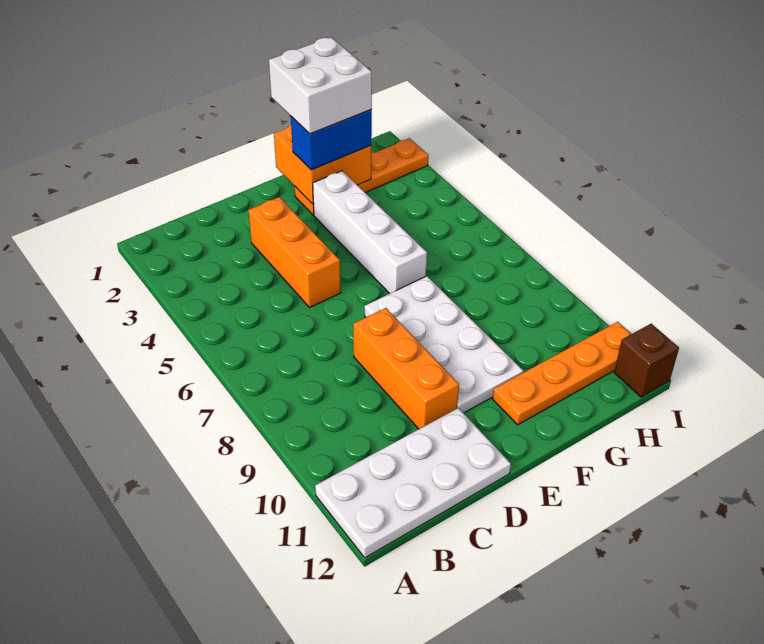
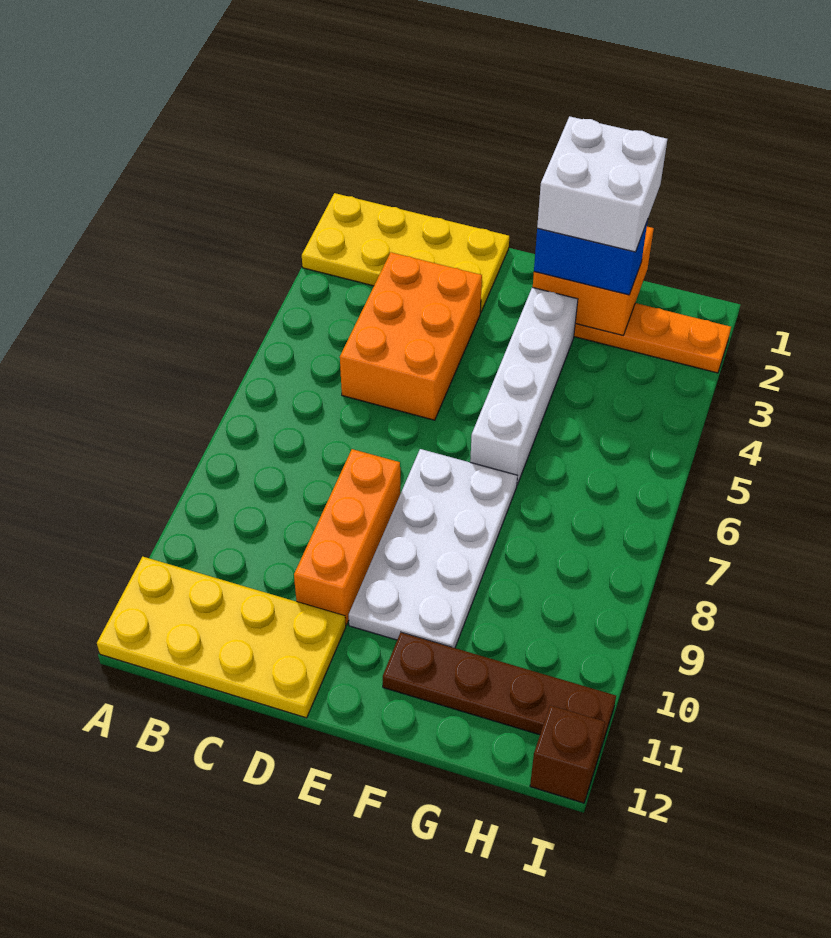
none -> yellow plate A1:D2 level 1
white plate A11:D12 level 1 -> yellow plate A11:D12 level 1
orange brick D3:D5 level 1 -> orange brick C3:D5 level 1
orange plate F11:I11 level 1 -> brown plate F11:I11 level 1

